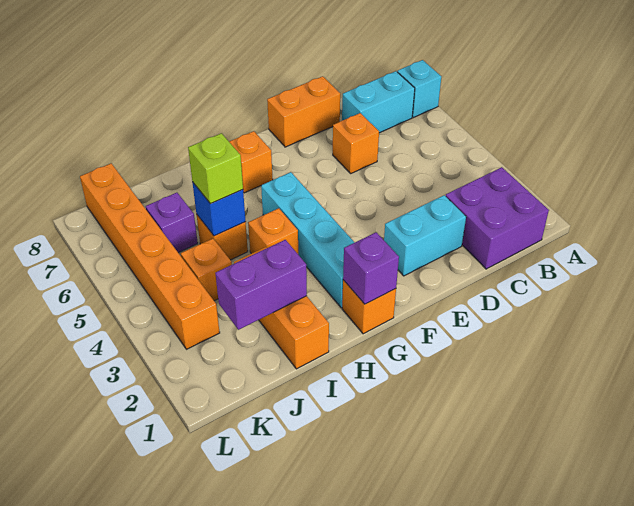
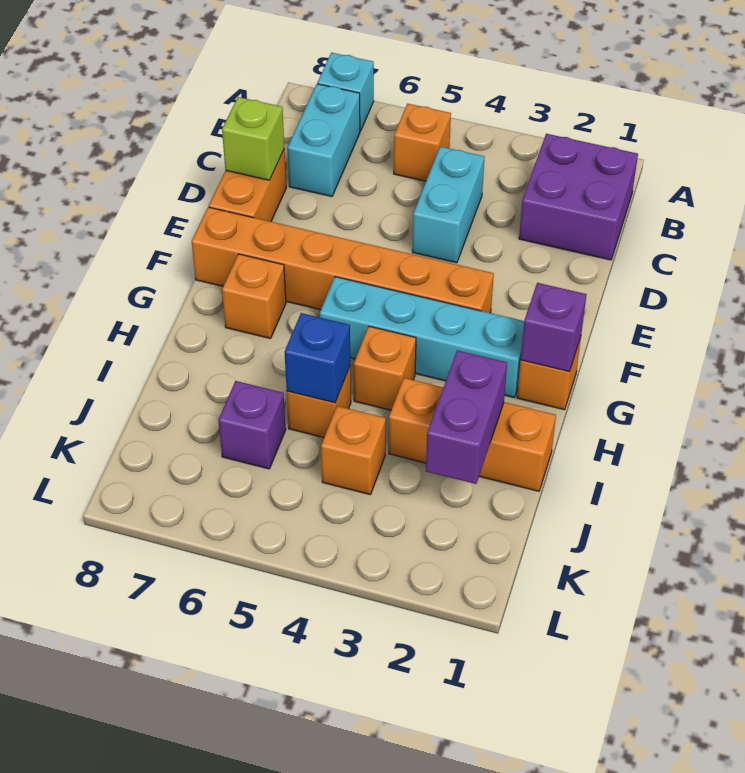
cyan brick D2:E2 level 1 -> cyan brick C4:D4 level 1
orange brick D6 level 1 -> orange brick B5 level 1
lime brick I5 level 3 -> lime brick D8 level 2
orange brick K3:K8 level 1 -> orange brick F3:F8 level 1

